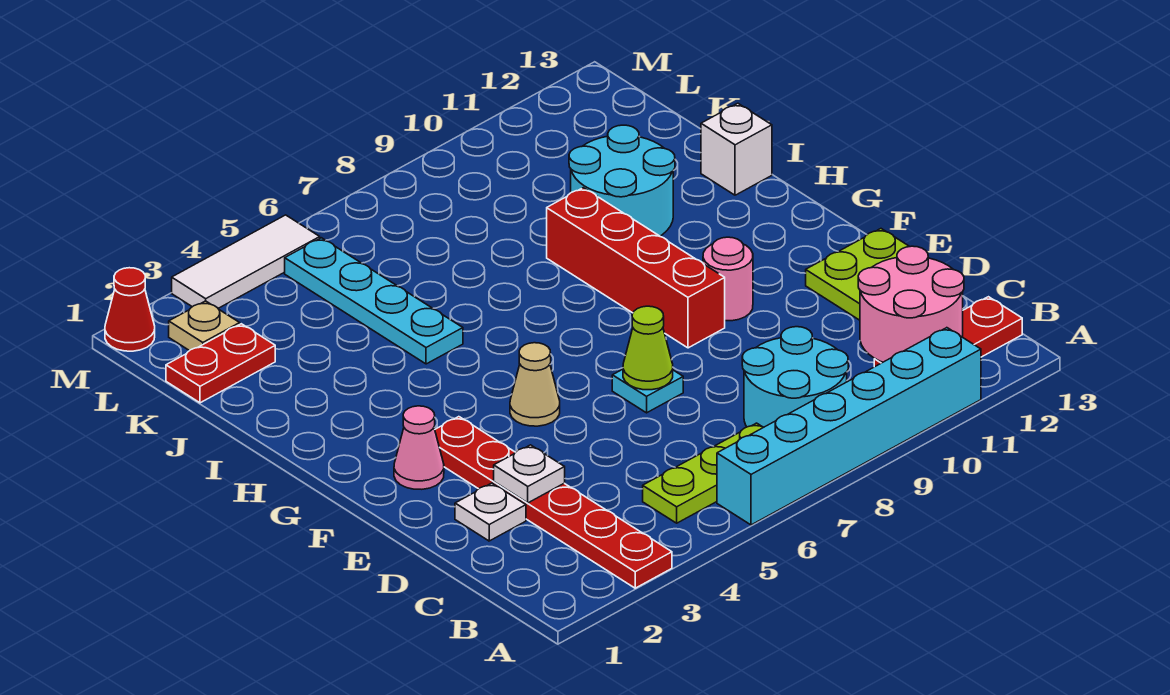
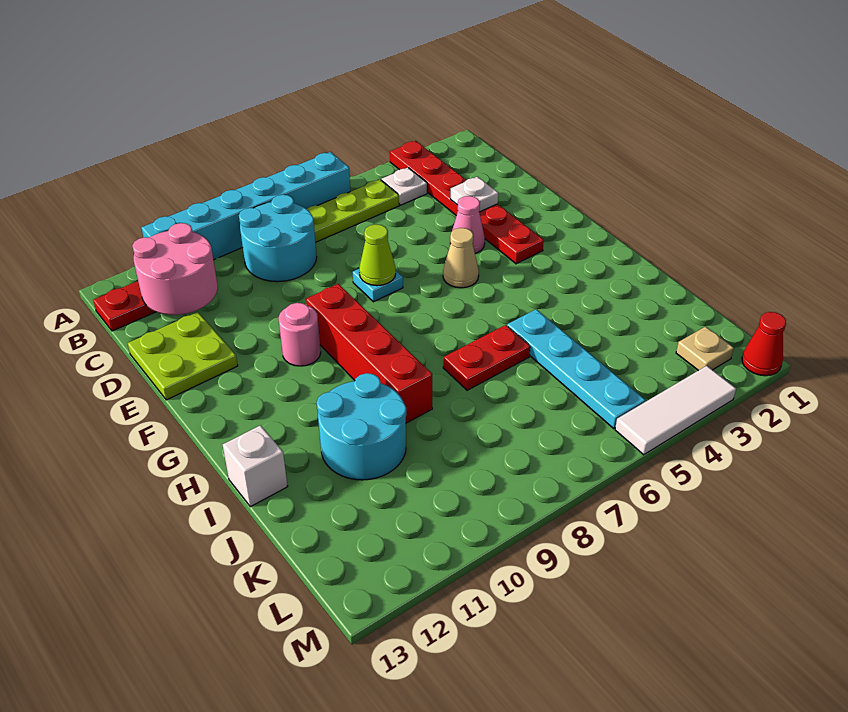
white plate D2 level 1 -> white plate B4 level 1
pink cone F2 level 1 -> pink cone E4 level 1
red plate K1:K2 level 1 -> red plate I6:I7 level 1

